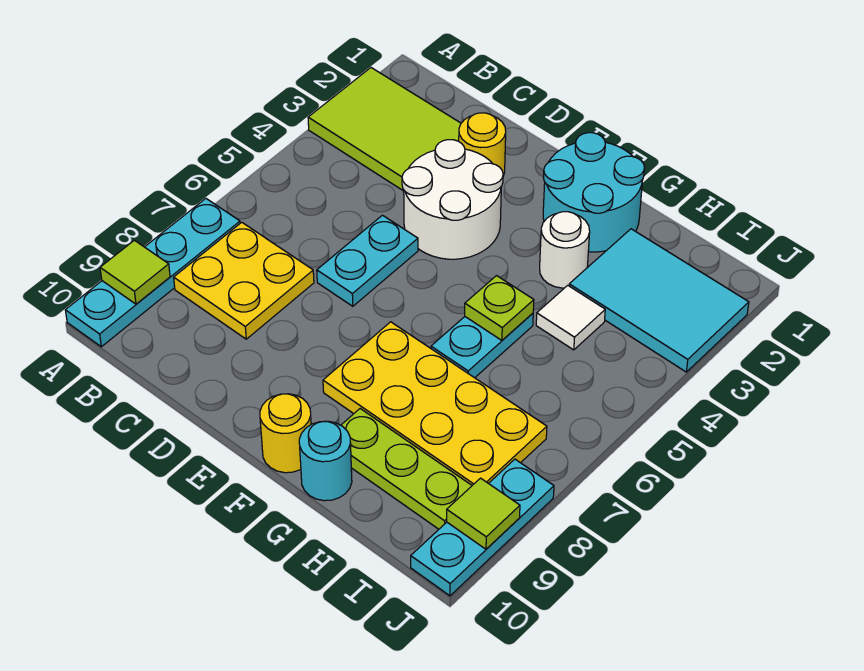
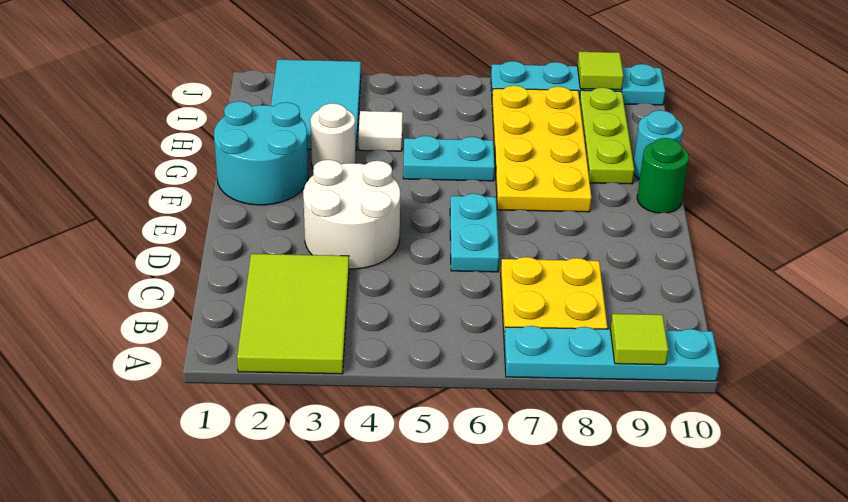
yellow round brick D2 level 1 -> none
cyan plate D5:D6 level 1 -> cyan plate D6:E6 level 1
yellow round brick F10 level 1 -> green round brick F10 level 1
lime plate G5 level 2 -> none
cyan plate J8:J10 level 1 -> cyan plate J7:J10 level 1

